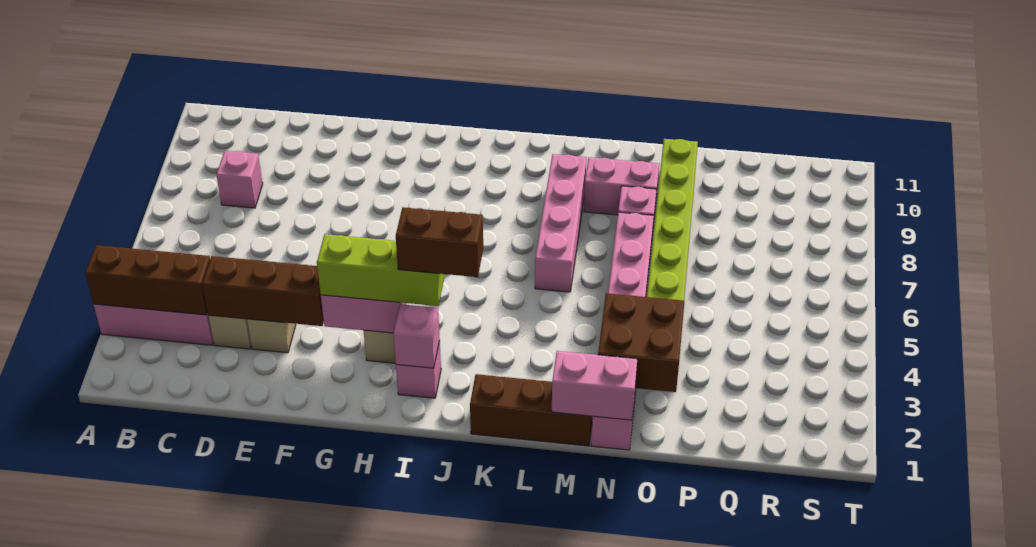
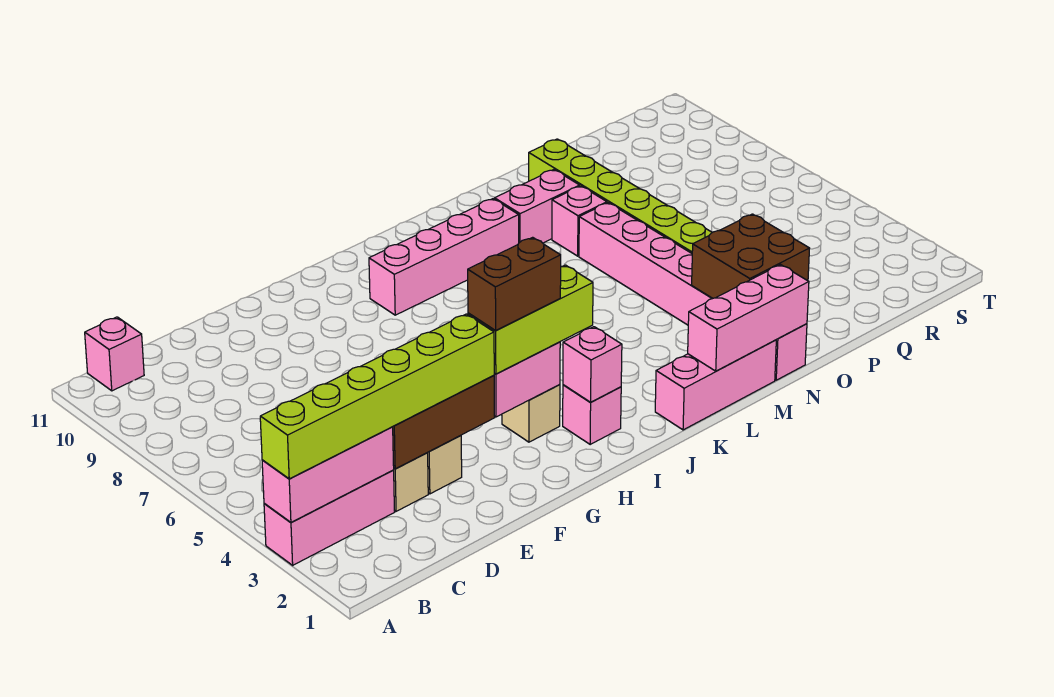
brown brick A3:C3 level 2 -> pink brick A3:C3 level 2
none -> lime brick A3:F3 level 3
pink brick C8 level 1 -> pink brick B11 level 1
brown brick I3:J3 level 4 -> brown brick G3:H3 level 4
brown brick K1:M1 level 1 -> pink brick K1:M1 level 1
pink brick L6:L9 level 1 -> pink brick I9:L9 level 1
pink brick M1:N1 level 2 -> pink brick L1:N1 level 2

